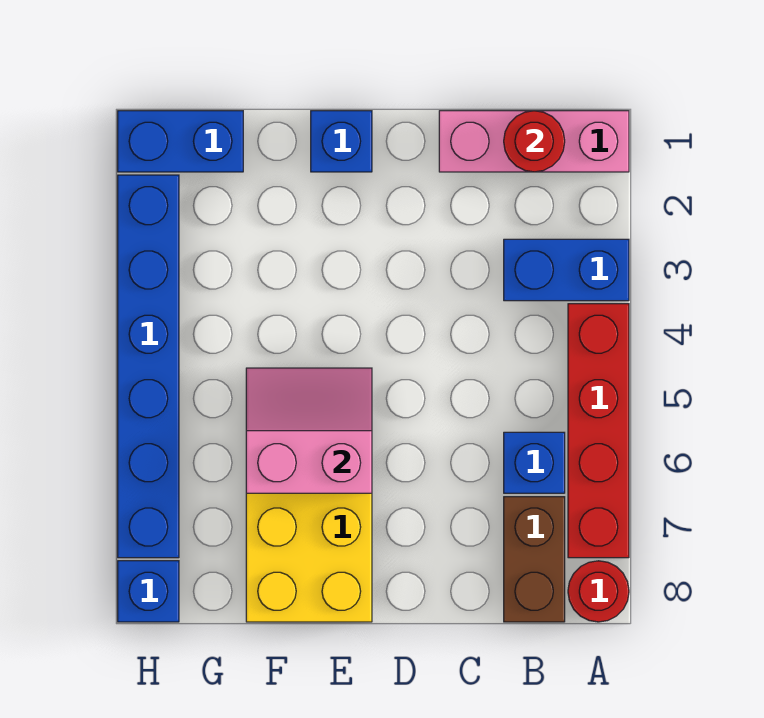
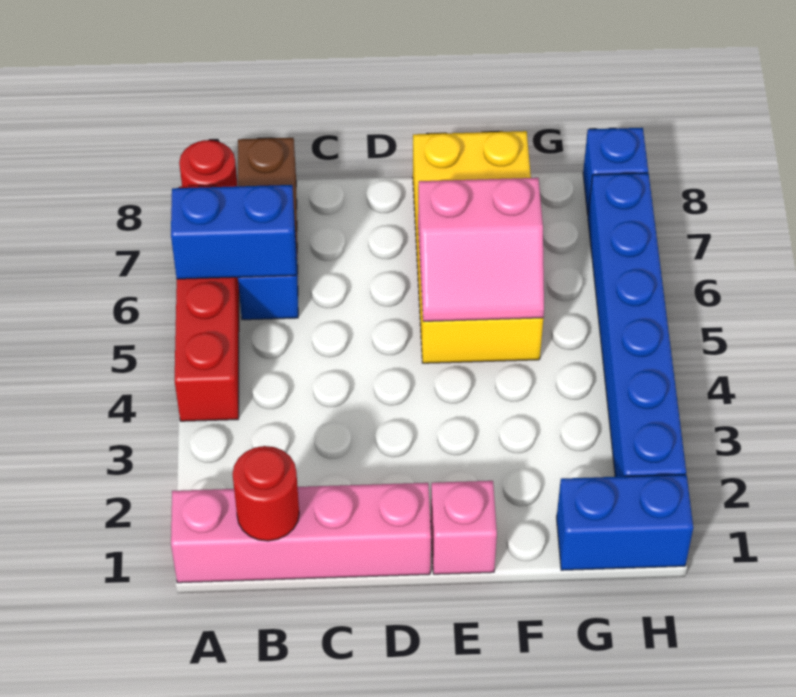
pink brick A1:C1 level 1 -> pink brick A1:D1 level 1
blue brick A3:B3 level 1 -> blue brick A6:B6 level 2
blue brick E1 level 1 -> pink brick E1 level 1

